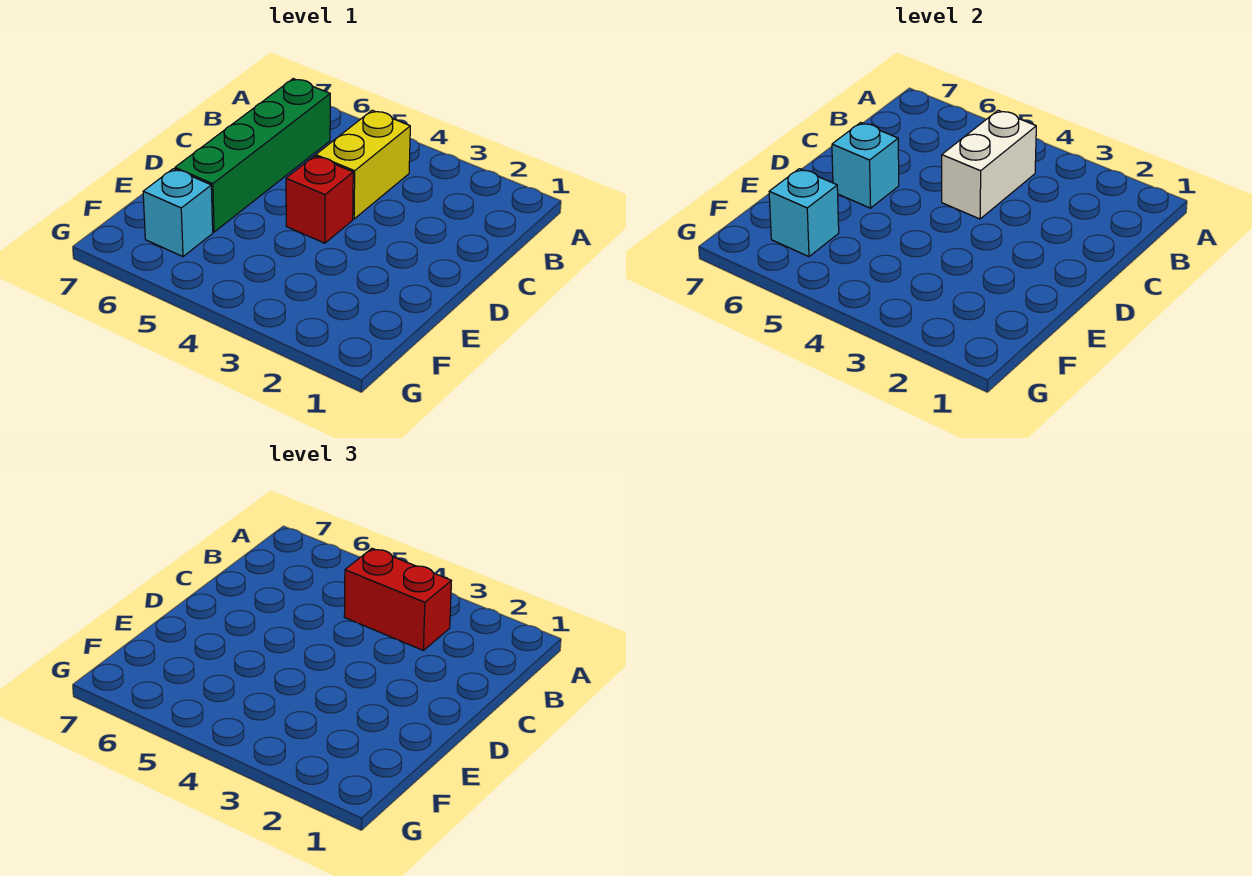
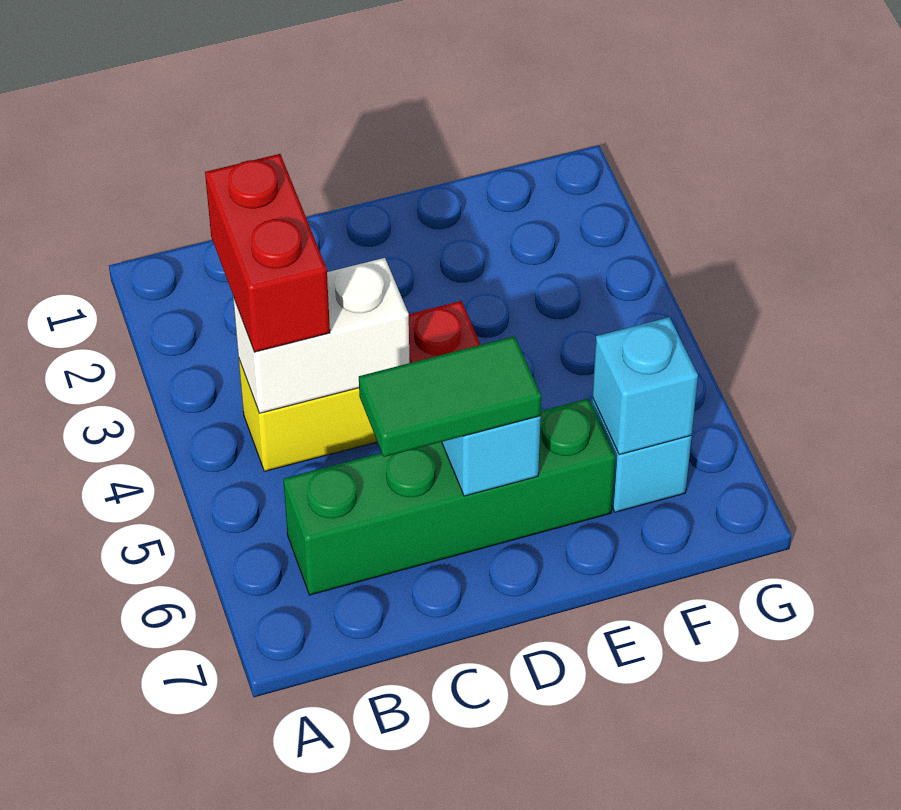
none -> green tile C6:D6 level 3

